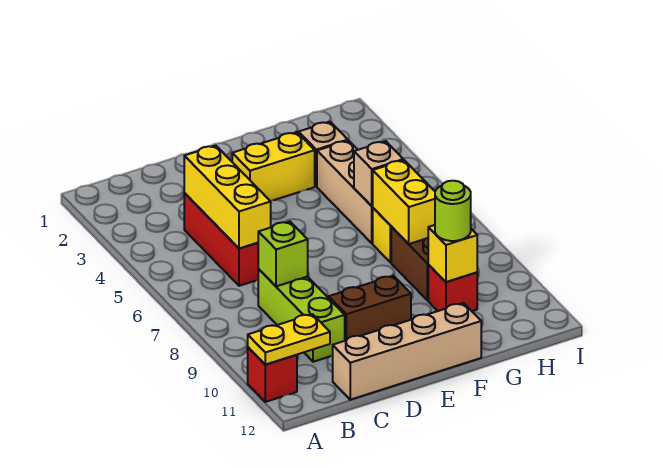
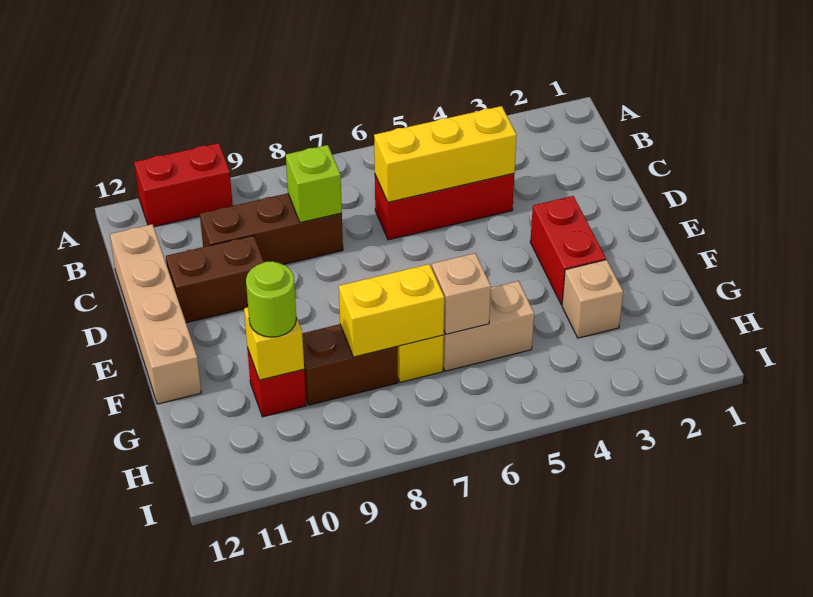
red brick A11 level 1 -> red brick A10:A11 level 1
yellow plate A11:B11 level 2 -> none
lime brick C8:C10 level 1 -> brown brick C8:C10 level 1
brown brick D10:E10 level 1 -> brown brick D10:D11 level 1
yellow brick E3:F3 level 1 -> red brick E3:F3 level 1
tan brick G4:G6 level 1 -> tan brick G5:G6 level 1

